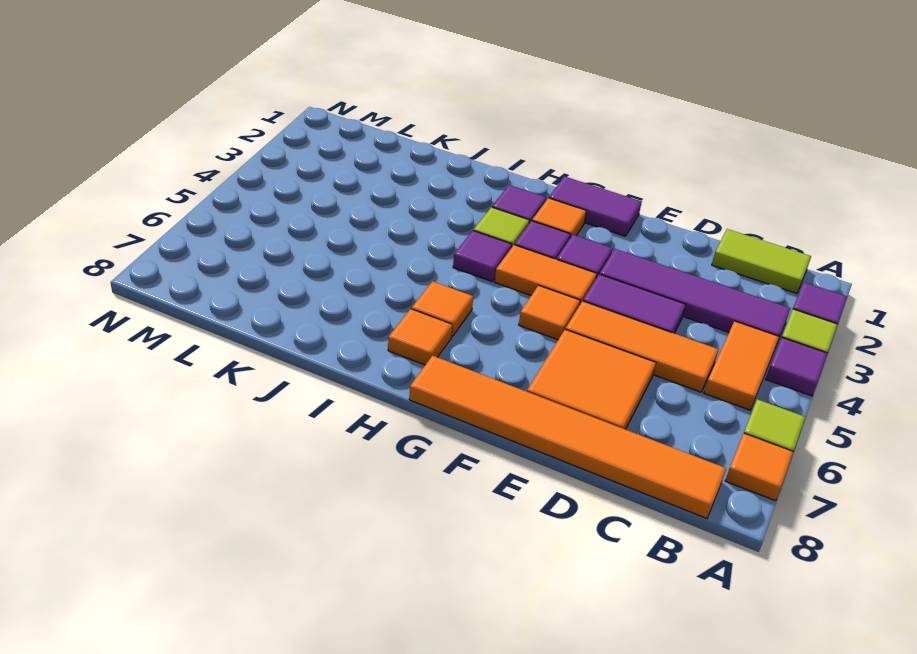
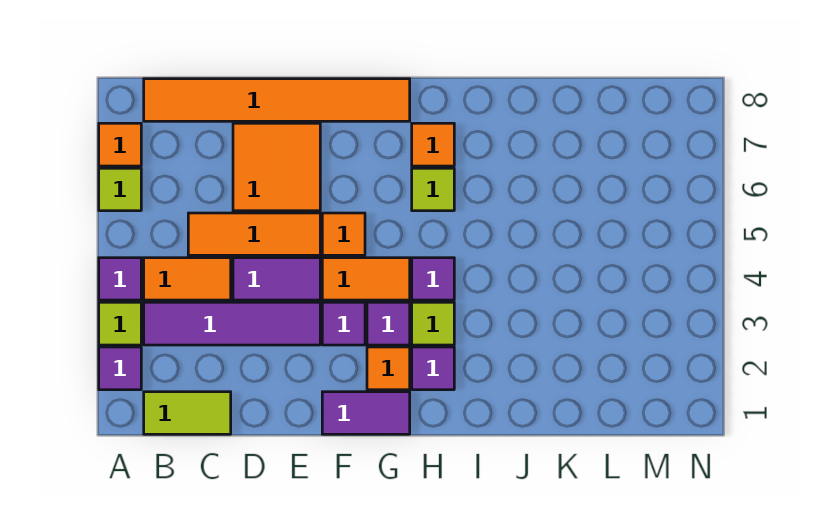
orange tile B4:B5 level 1 -> orange tile B4:C4 level 1
orange tile H6 level 1 -> lime tile H6 level 1

